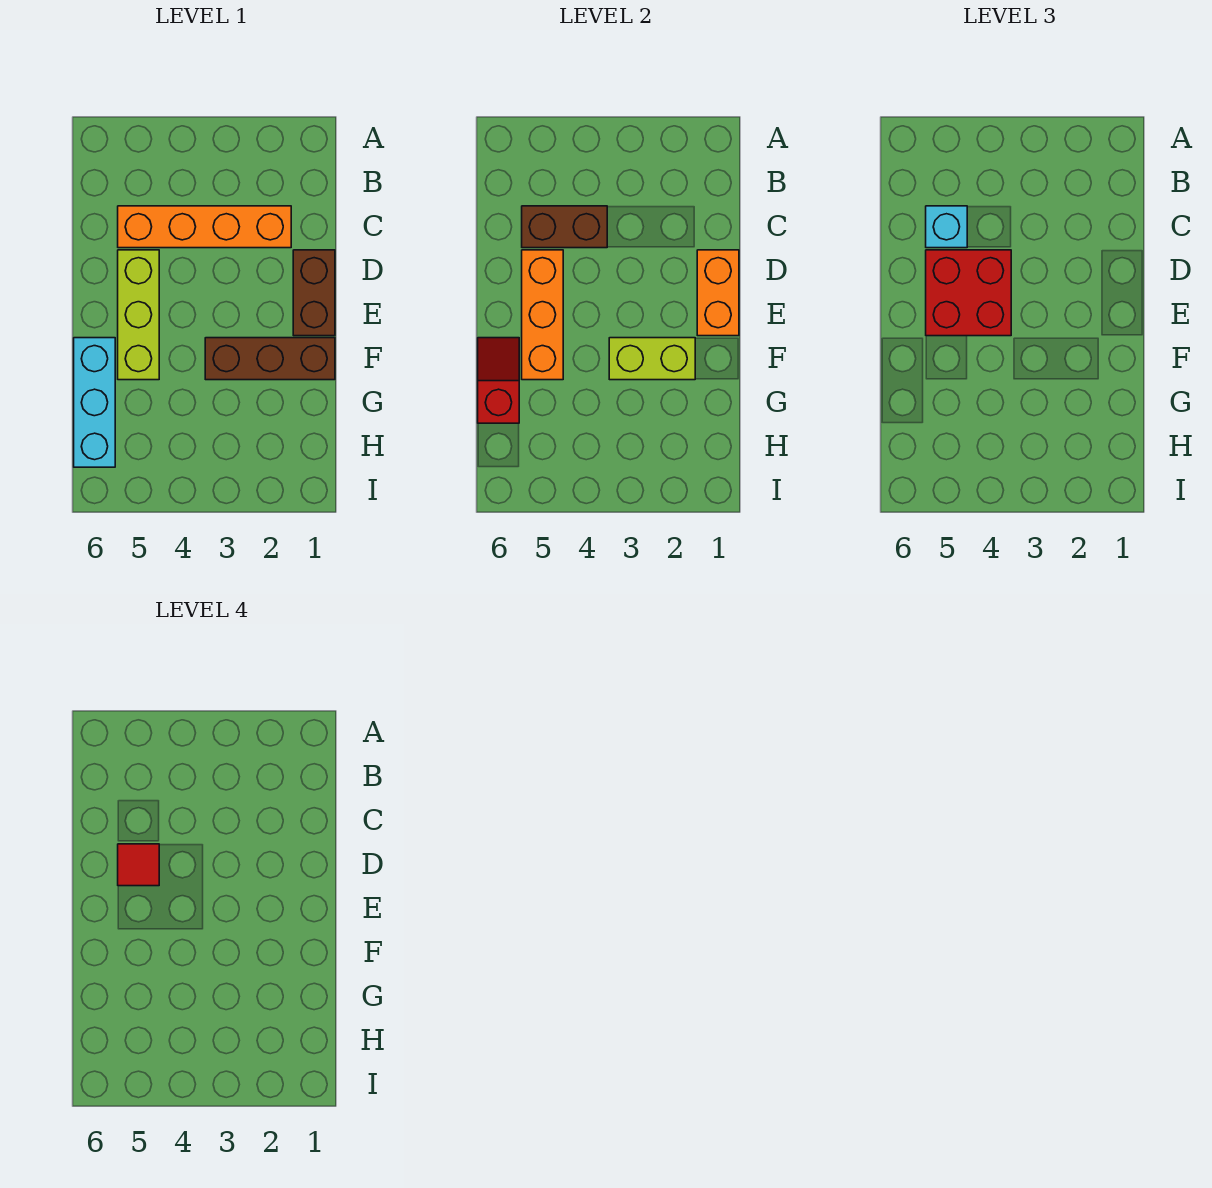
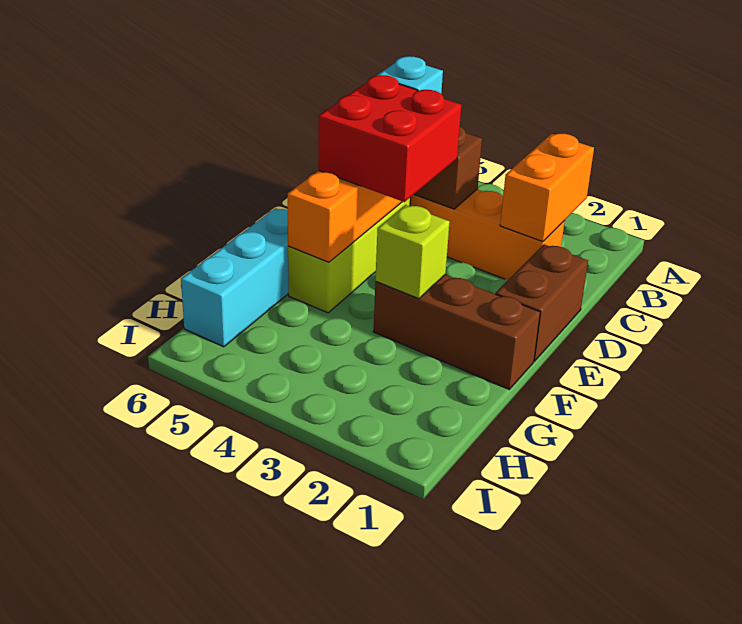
orange brick D1:E1 level 2 -> orange brick B2:C2 level 2
red tile D5 level 4 -> none
lime brick F2:F3 level 2 -> lime brick F3 level 2
red slope F6:G6 level 2 top G -> none

